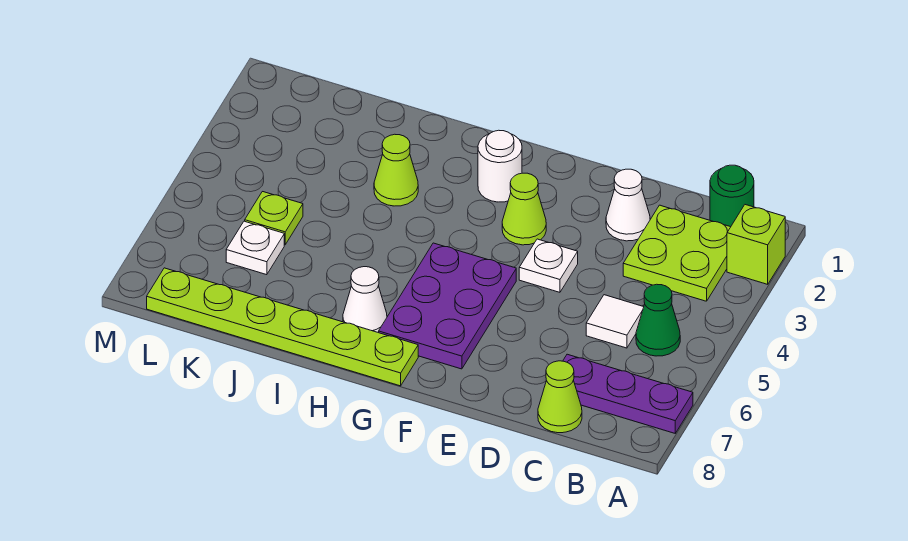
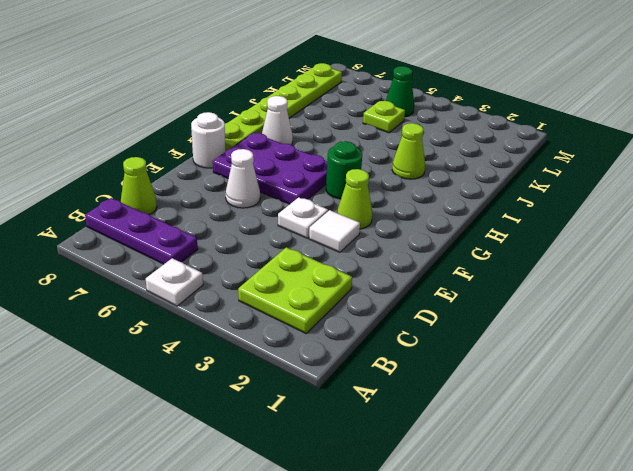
lime brick A2 level 1 -> none
purple plate A7:C7 level 1 -> purple plate B6:B8 level 1
green round brick B1 level 1 -> green round brick G4 level 1
green cone B5 level 1 -> green cone L5 level 1
white tile C5 level 1 -> white tile E3 level 1
white cone D2 level 1 -> white cone E6 level 1
white round brick G2 level 1 -> white round brick F8 level 1
white plate K6 level 1 -> white plate A5 level 1

